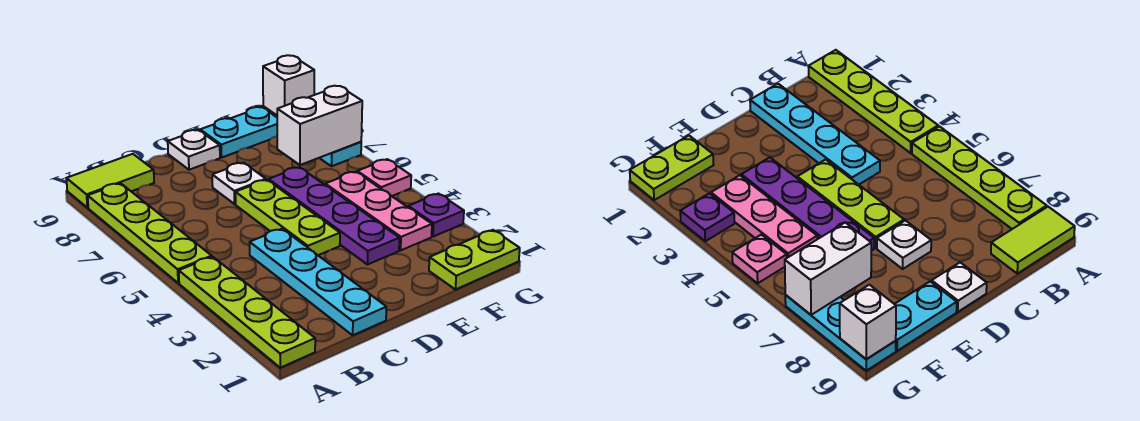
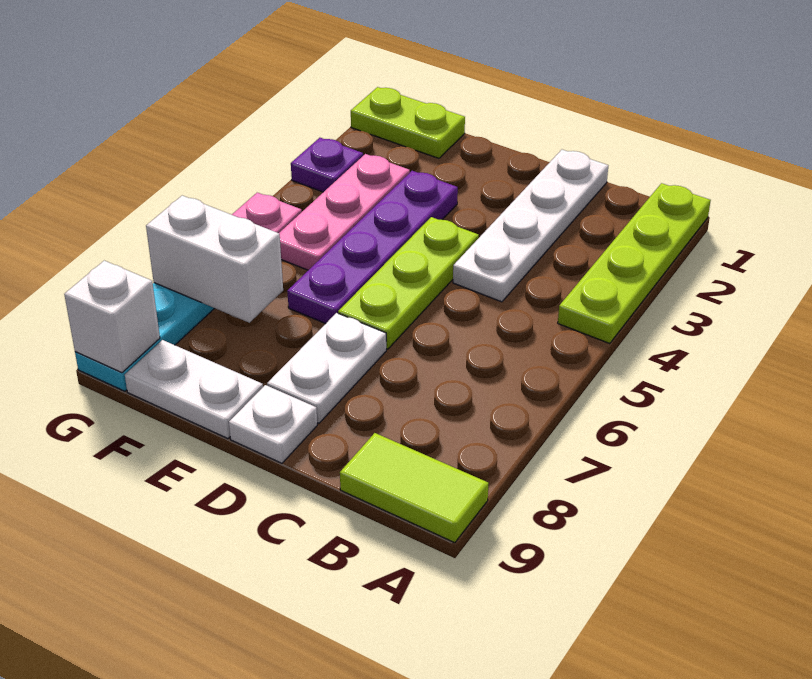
lime plate A5:A8 level 1 -> none
cyan plate C1:C4 level 1 -> white plate C1:C4 level 1
white plate D7 level 1 -> white plate D7:D8 level 1
cyan plate E9:F9 level 1 -> white plate E9:F9 level 1

